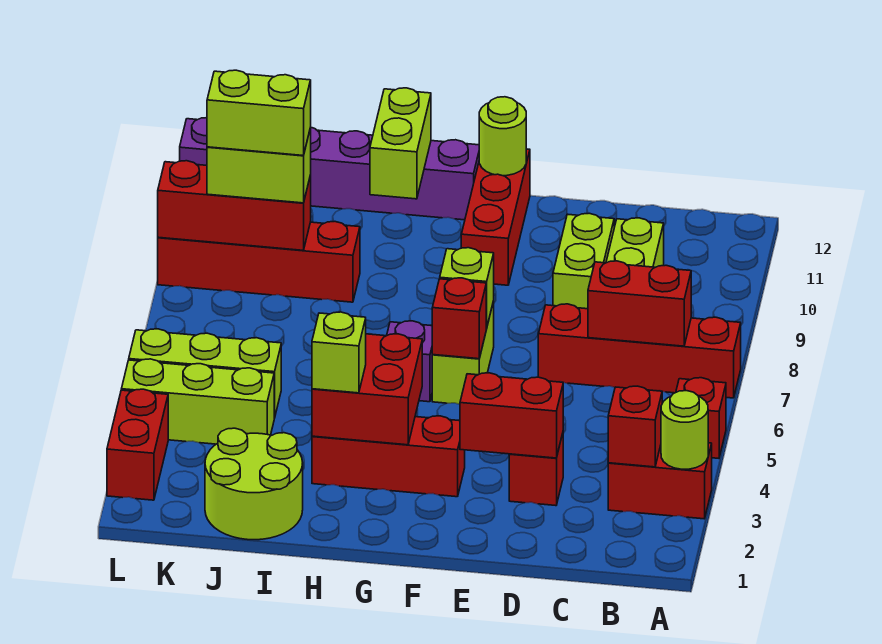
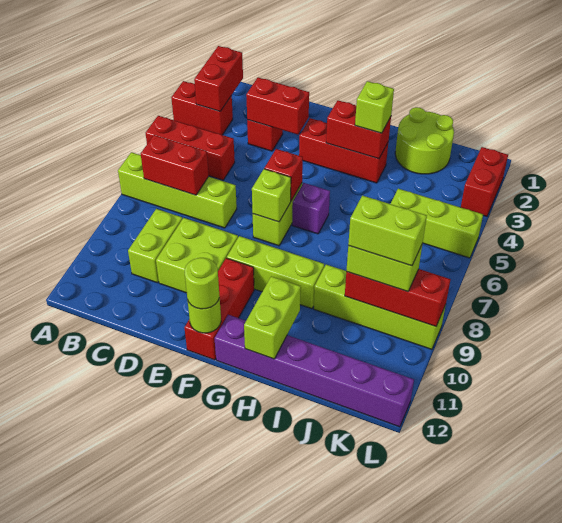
lime round brick A3 level 2 -> lime round brick F12 level 3
red brick A5 level 1 -> red brick A5:C5 level 1
red brick A7:D7 level 1 -> lime brick A7:D7 level 1
red brick B3 level 2 -> red brick B2:B3 level 2
lime brick D9:D10 level 1 -> lime brick D9:E10 level 1
red brick G3:H4 level 2 -> red brick G3:H3 level 2
red brick I9:L9 level 1 -> lime brick I9:L9 level 1
lime brick J4:L4 level 1 -> lime brick F9:H9 level 1

